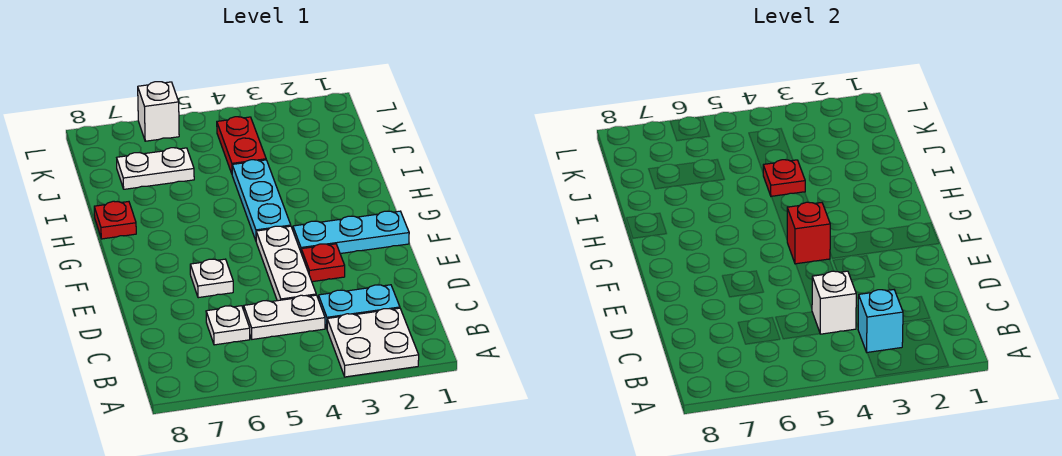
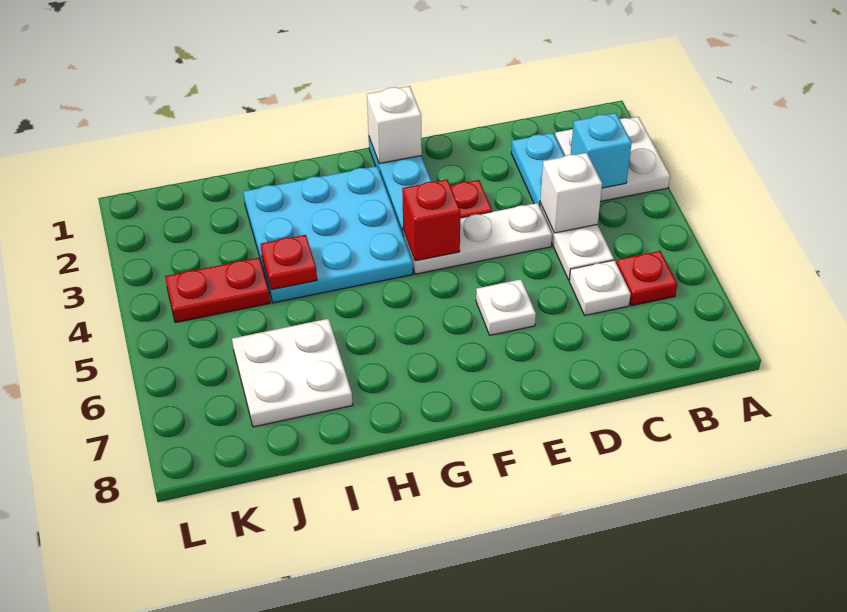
cyan plate G4:I4 level 1 -> cyan plate G2:I4 level 1
red plate H8 level 1 -> red plate B6 level 1
white plate J6:J7 level 1 -> white plate I6:J7 level 1
white brick L6 level 1 -> white brick F1 level 2

